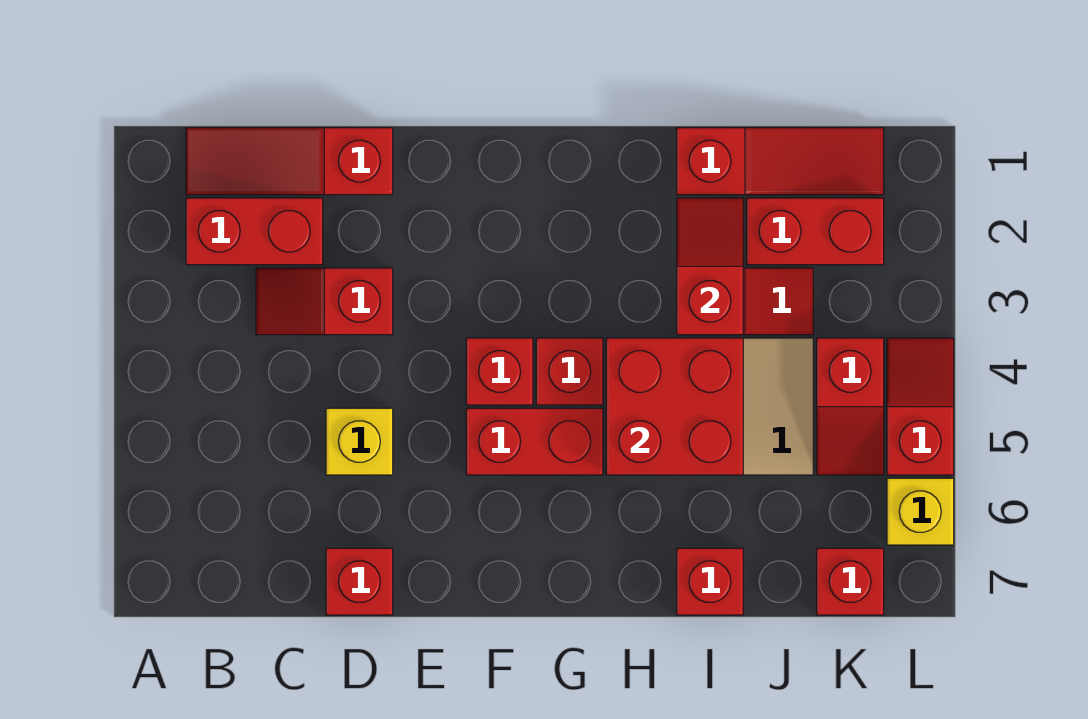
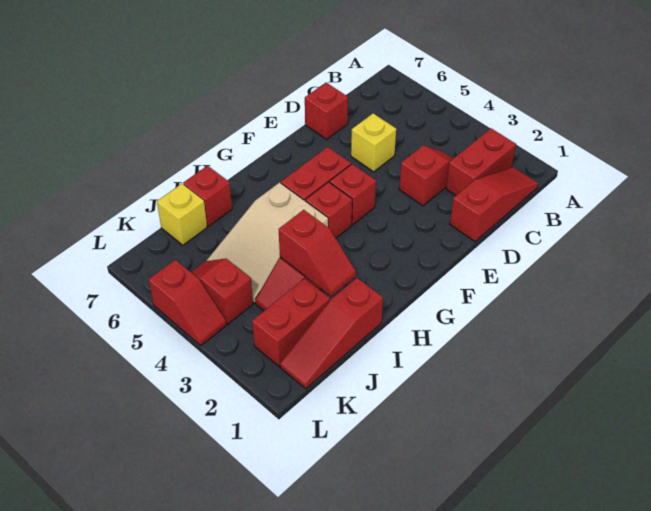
red brick H4:I5 level 2 -> none
red brick K7 level 1 -> none
yellow brick L6 level 1 -> yellow brick J7 level 1

